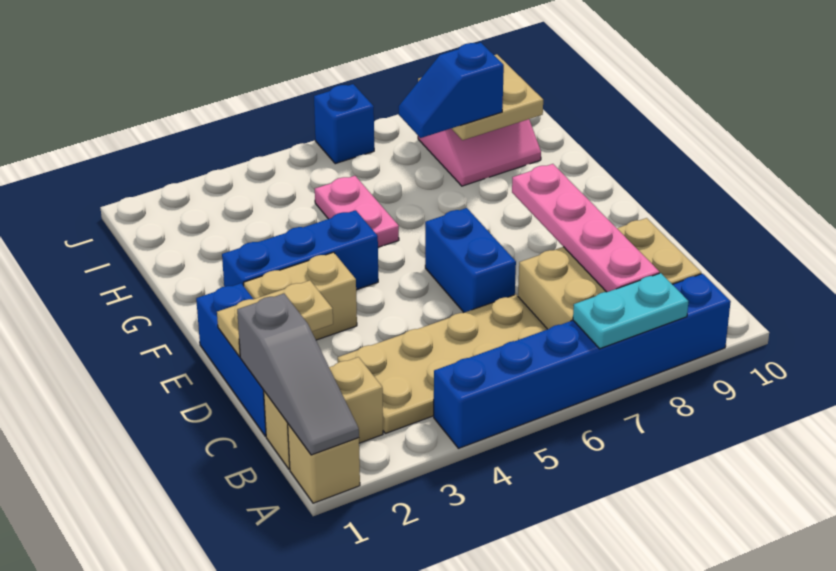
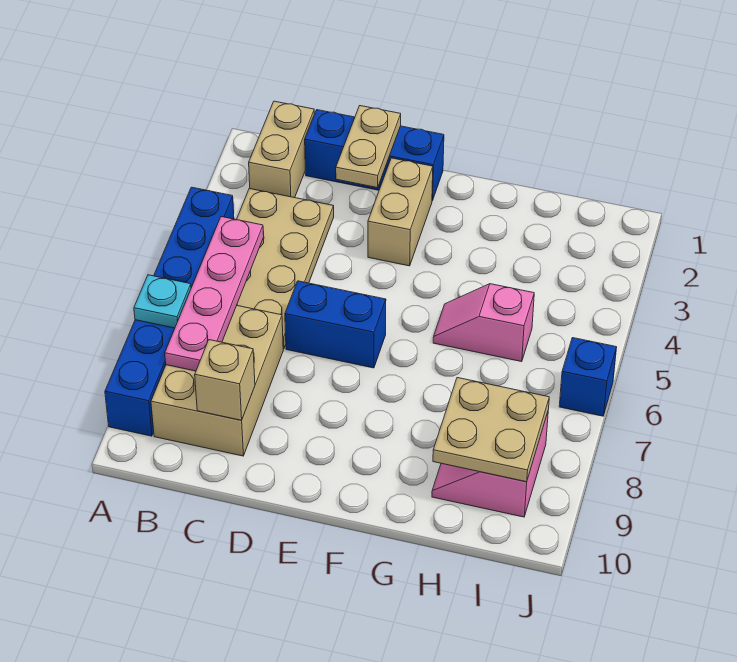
tan brick A1 level 1 -> tan brick C9 level 2
grey slope A1:C1 level 2 top C -> none
cyan plate A7:A8 level 2 -> cyan plate A7 level 2
pink plate B8:E8 level 2 -> pink plate B5:B8 level 2
blue brick F2:F4 level 1 -> none
pink plate G5:H5 level 1 -> pink slope G5:H5 level 1 top H
blue slope H7:H8 level 3 top 8 -> none

